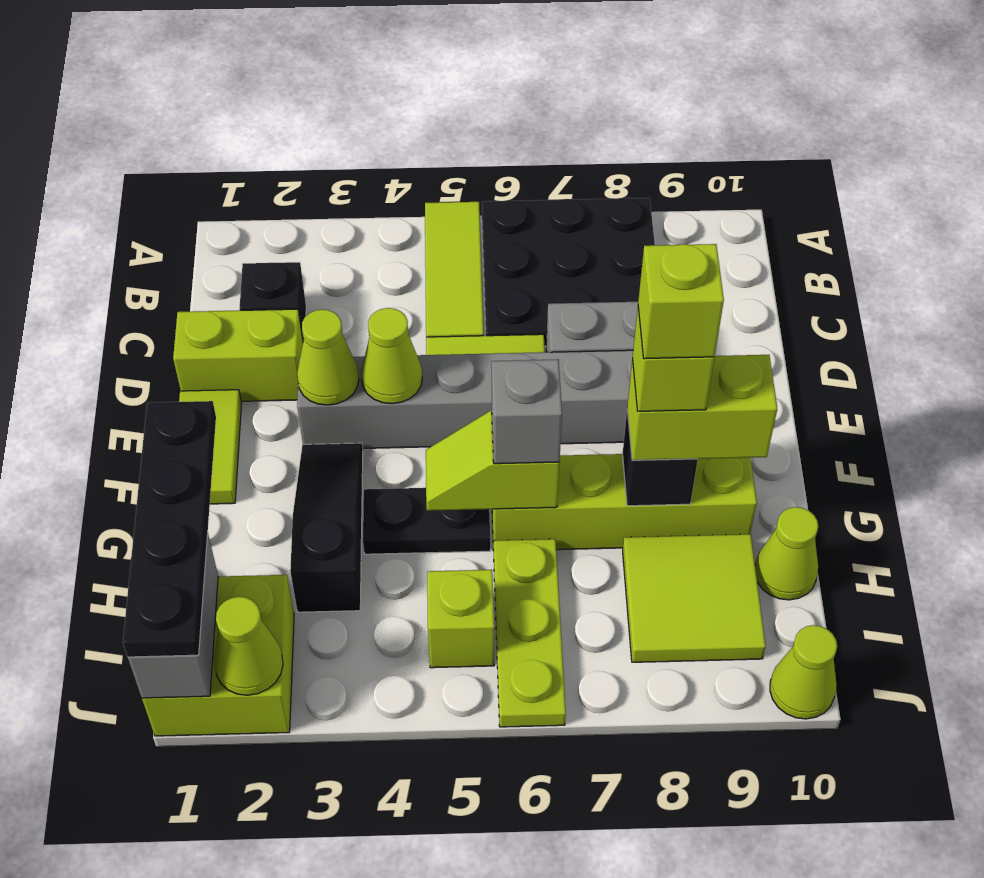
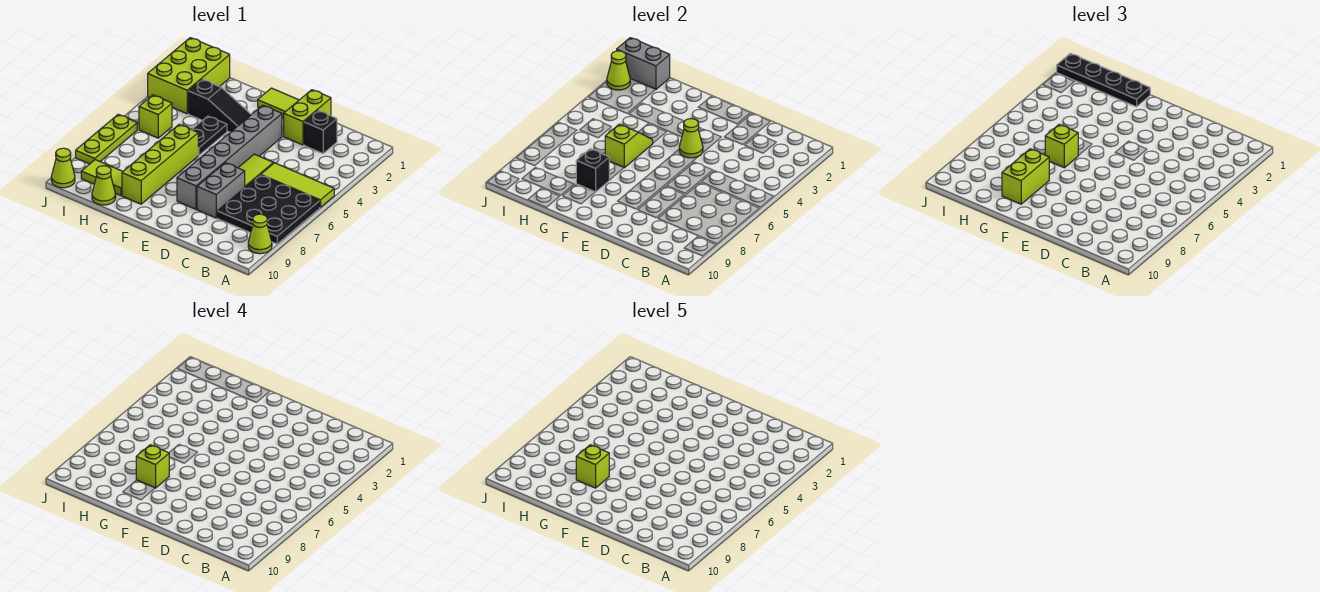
lime cone E3 level 2 -> lime cone A9 level 1
grey brick G6 level 3 -> lime brick G6 level 3
lime plate H6:J6 level 1 -> lime plate J6:J8 level 1
lime tile H8:I9 level 1 -> lime tile H9:I9 level 1
lime brick I1:J2 level 1 -> lime brick I1:J3 level 1

